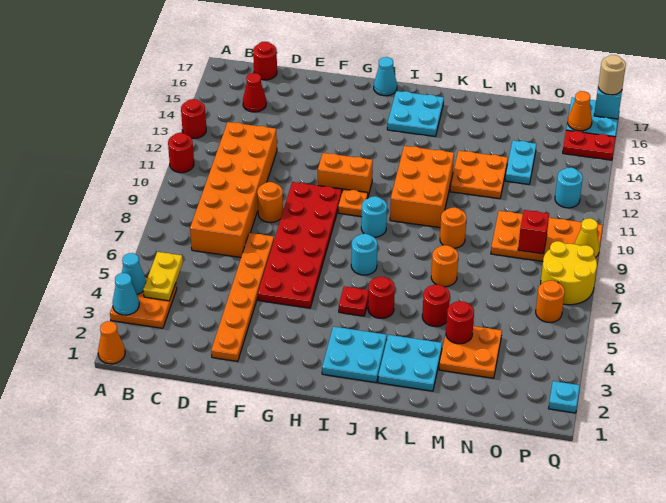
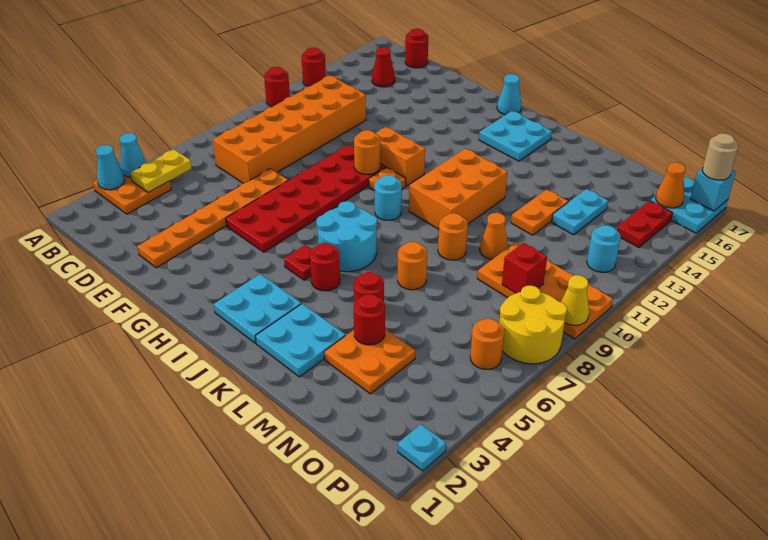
orange cone A1 level 1 -> orange cone M10 level 1
orange round brick E9 level 1 -> orange round brick G10 level 2
cyan round brick I7 level 1 -> cyan round brick I6:J7 level 1
orange plate L12:M13 level 1 -> orange plate M12:M13 level 1
red plate P15:Q15 level 1 -> red plate P14:P15 level 1

